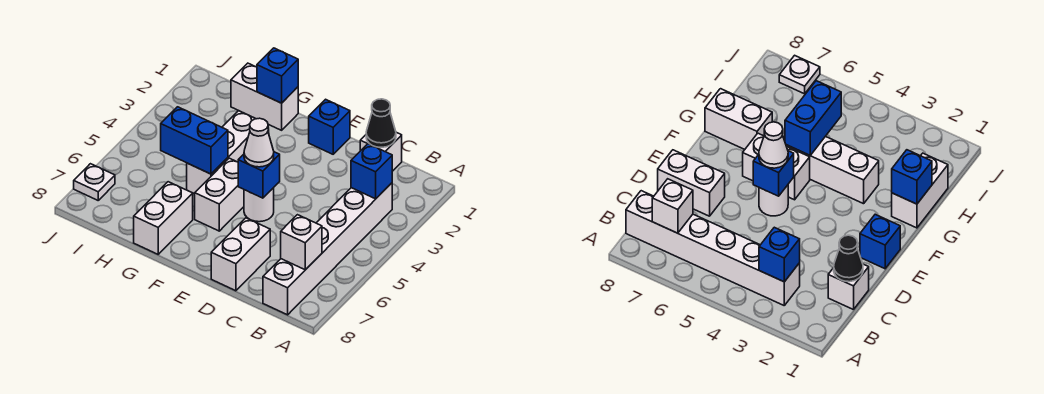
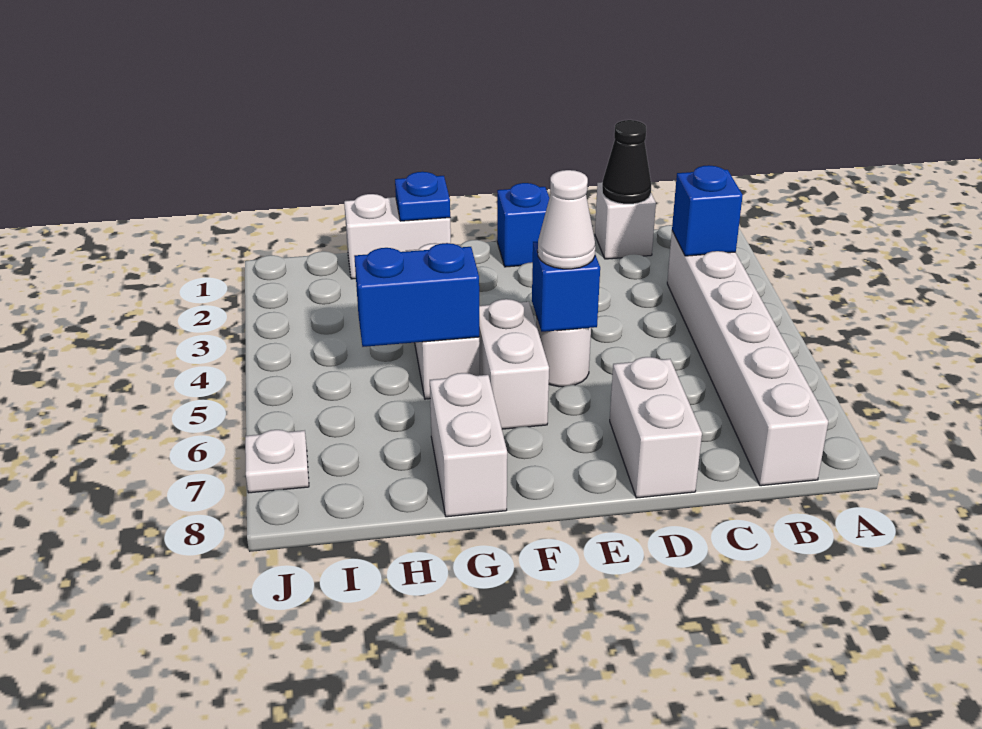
white brick B7 level 2 -> none
blue brick G1 level 2 -> blue plate G1 level 2

